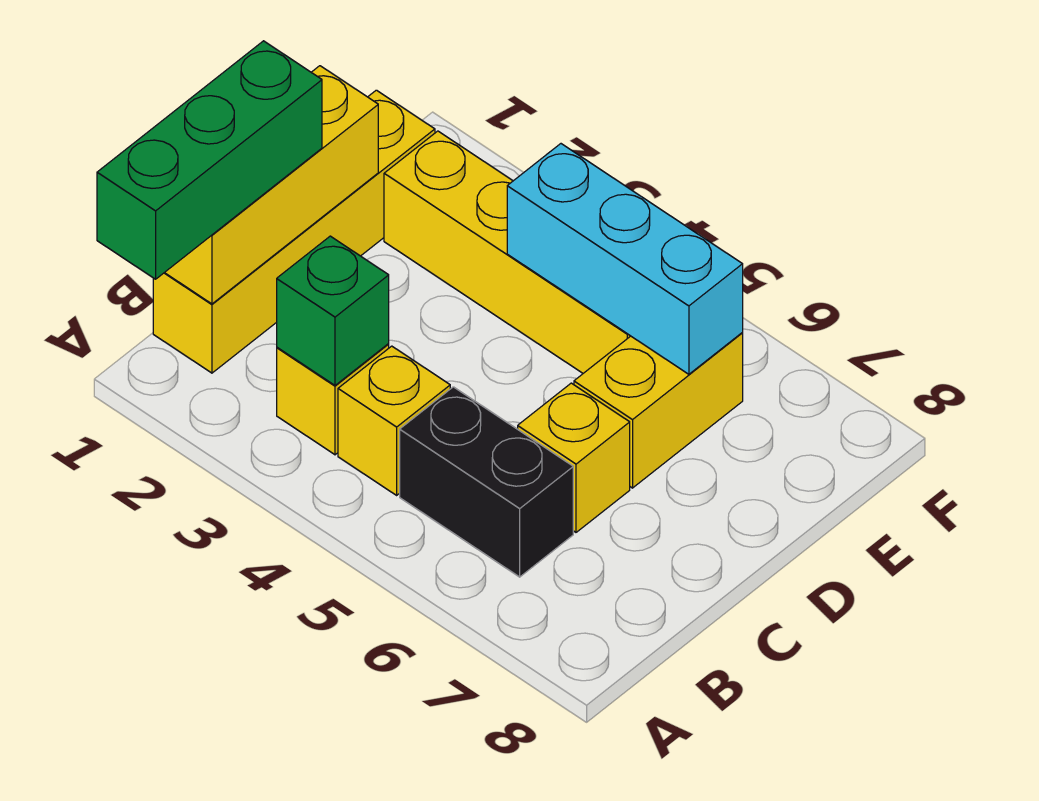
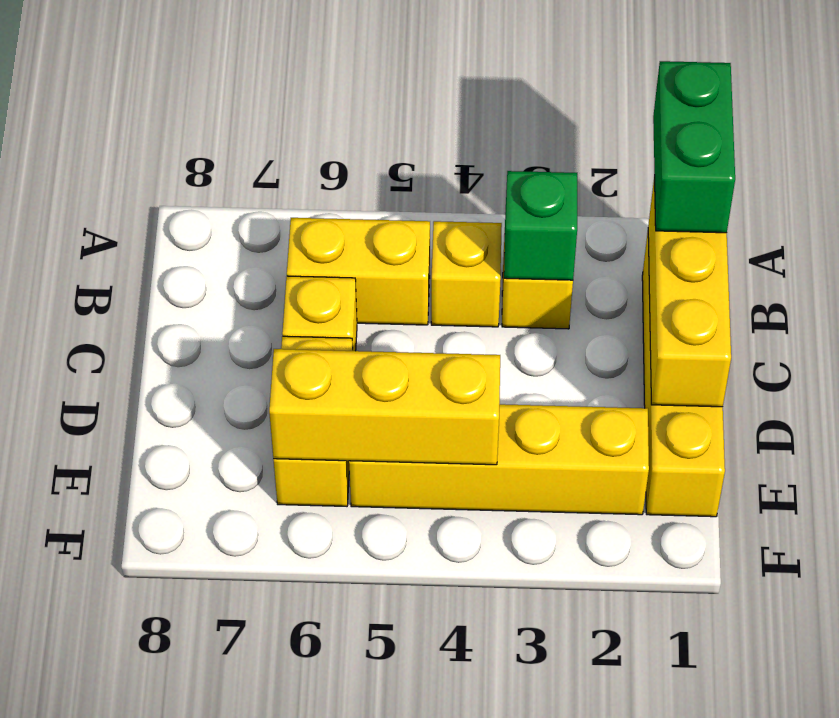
green brick A1:C1 level 3 -> green brick A1:B1 level 3
black brick B5:B6 level 1 -> yellow brick B5:B6 level 1
cyan brick E4:E6 level 2 -> yellow brick E4:E6 level 2

